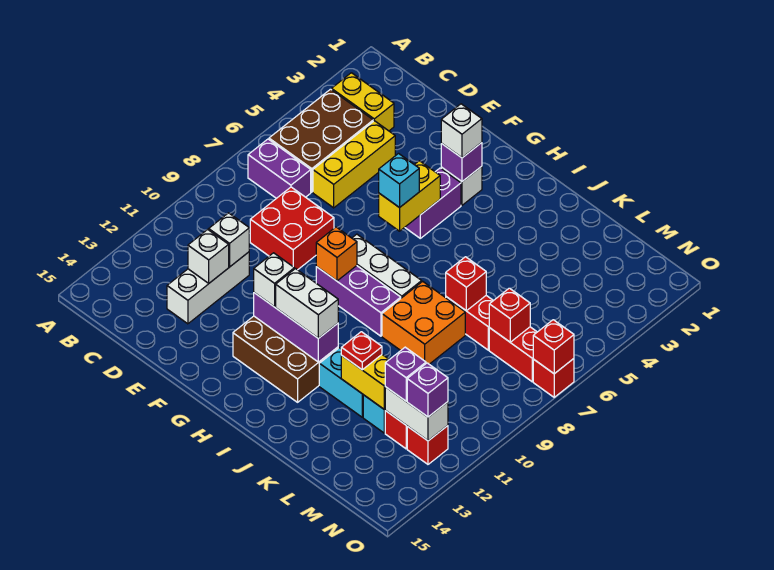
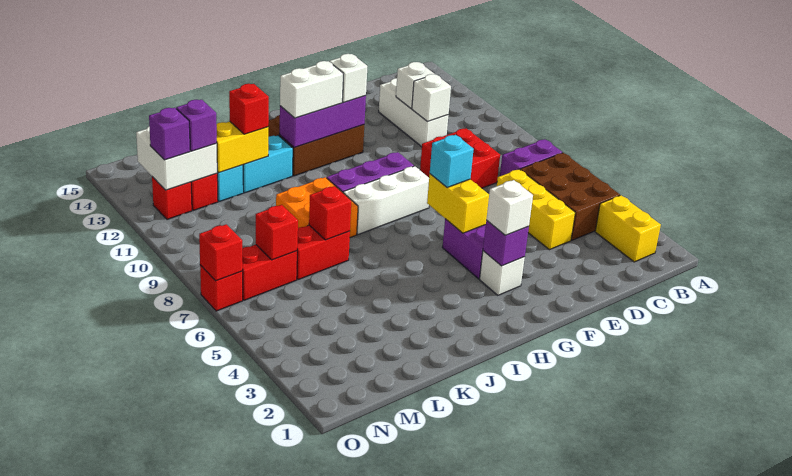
yellow brick B3:C3 level 1 -> yellow brick B2:B3 level 1
orange brick G9 level 2 -> none
red plate K12 level 3 -> red brick K12 level 3
white brick M12:N12 level 2 -> white brick M12:N13 level 2

